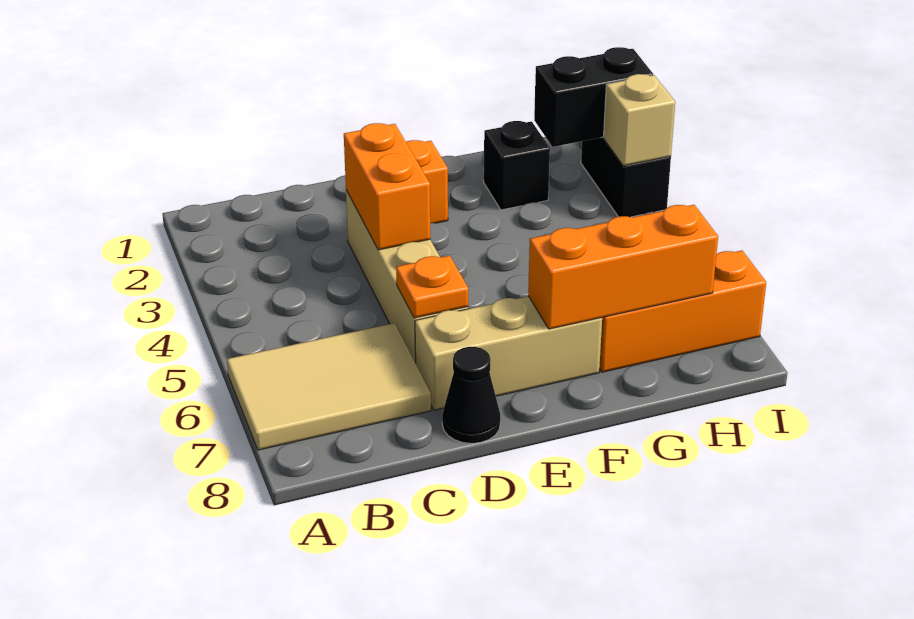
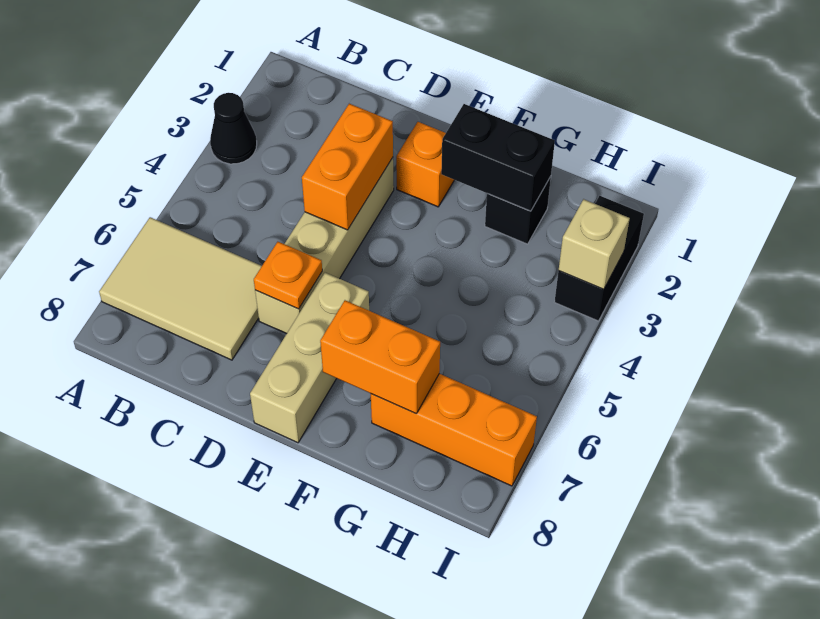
tan brick D7:F7 level 1 -> tan brick E6:E8 level 1
black cone D8 level 1 -> black cone A3 level 1
orange brick F7:H7 level 2 -> orange brick F7:G7 level 2
black brick H2:I2 level 2 -> black brick F2:G2 level 2

